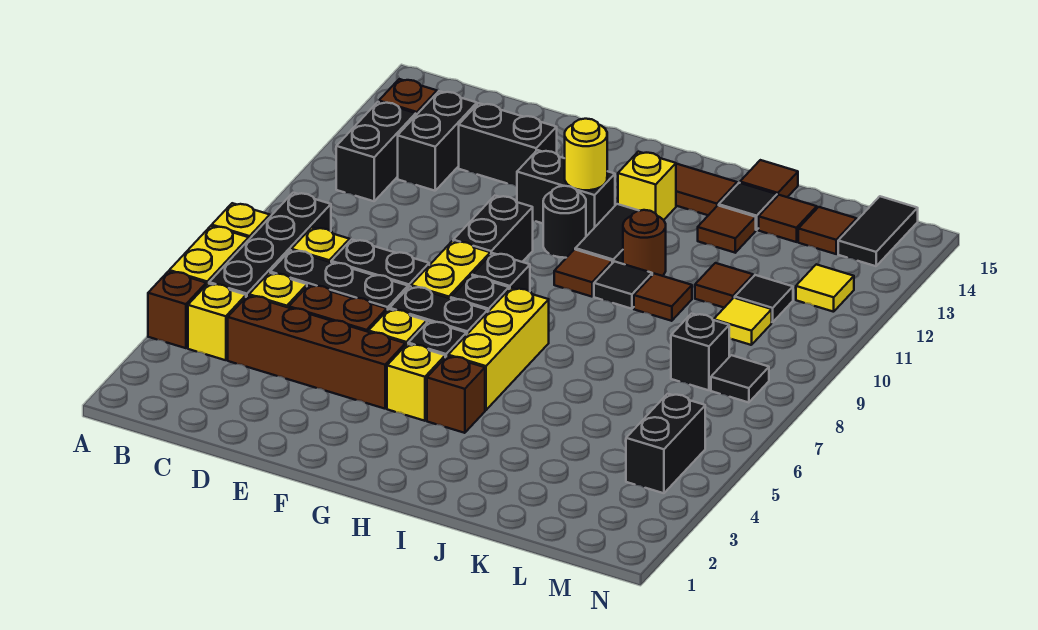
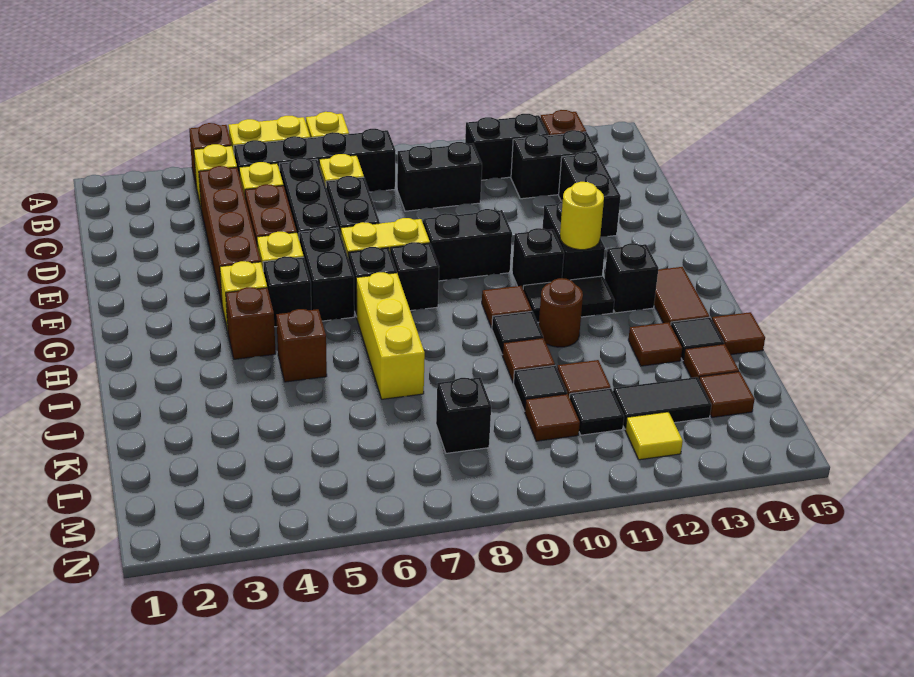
black round brick G11 level 1 -> black brick G11 level 1
yellow brick H5:H7 level 1 -> yellow brick H7:J7 level 1
yellow brick H13 level 1 -> black brick H13 level 1
none -> brown brick I5 level 1
yellow tile L10 level 1 -> brown tile L10 level 1
black brick M4:M5 level 1 -> black brick C9:C10 level 1
black tile M8 level 1 -> black tile K10 level 1
black tile M14:M15 level 1 -> black tile L12:L13 level 1

